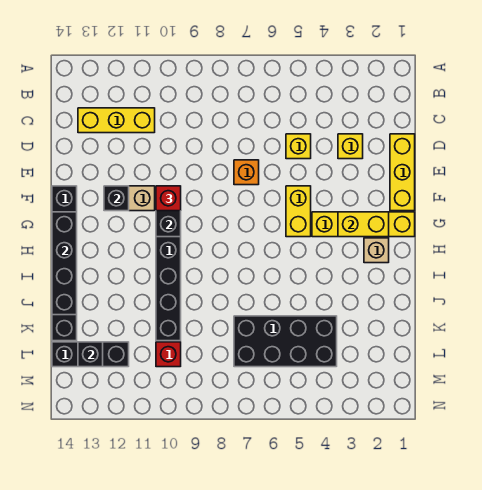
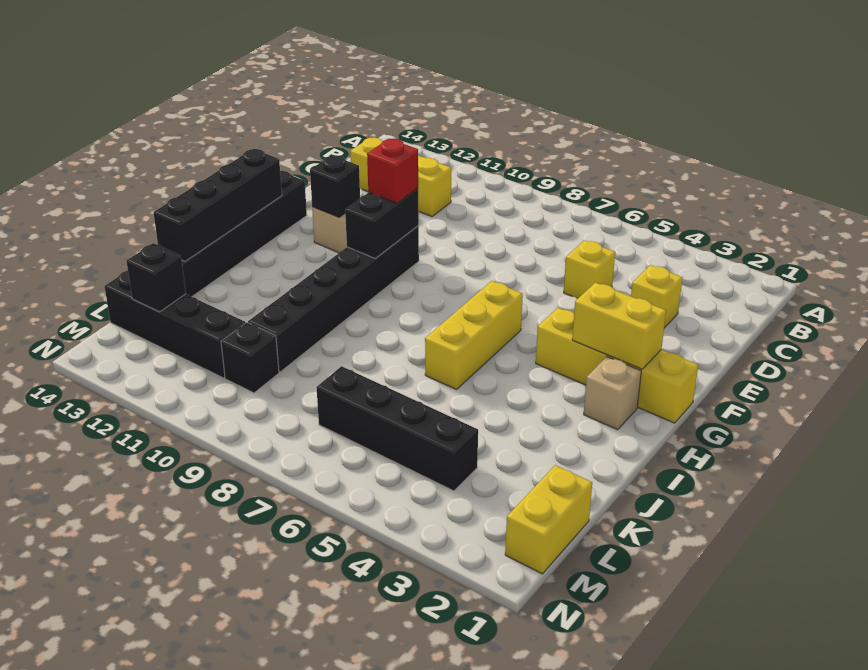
yellow brick D1:F1 level 1 -> yellow brick G6:I6 level 1
orange brick E7 level 1 -> none
yellow brick F5:G5 level 1 -> yellow brick L1:M1 level 1
black brick K4:L7 level 1 -> black brick L4:L7 level 1
red brick L10 level 1 -> black brick L10 level 1
black brick L12:L14 level 1 -> black brick L11:L14 level 1

